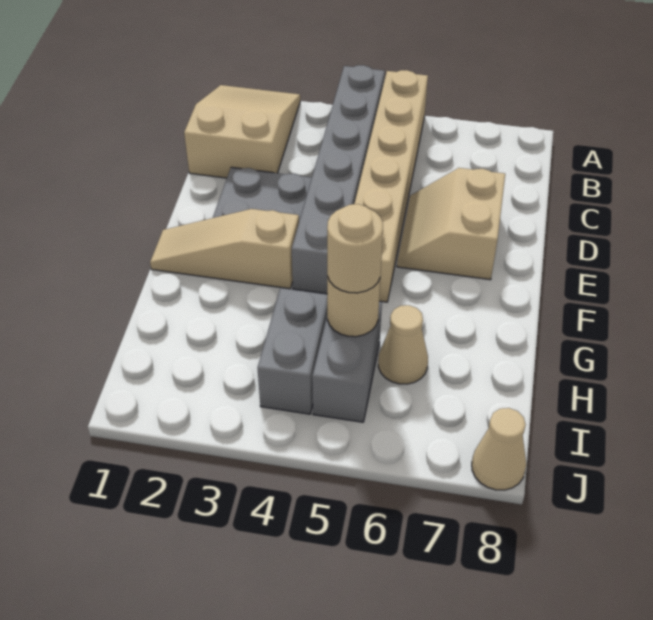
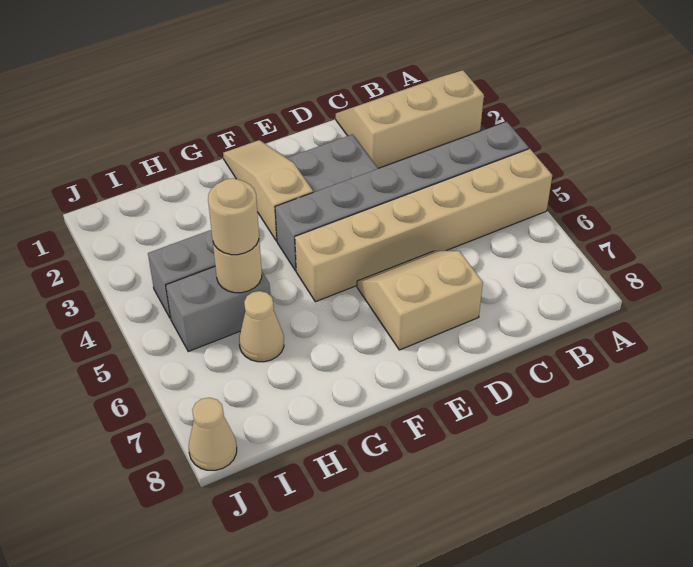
tan slope A1:C2 level 1 top C -> tan slope A1:C2 level 1 top 2

